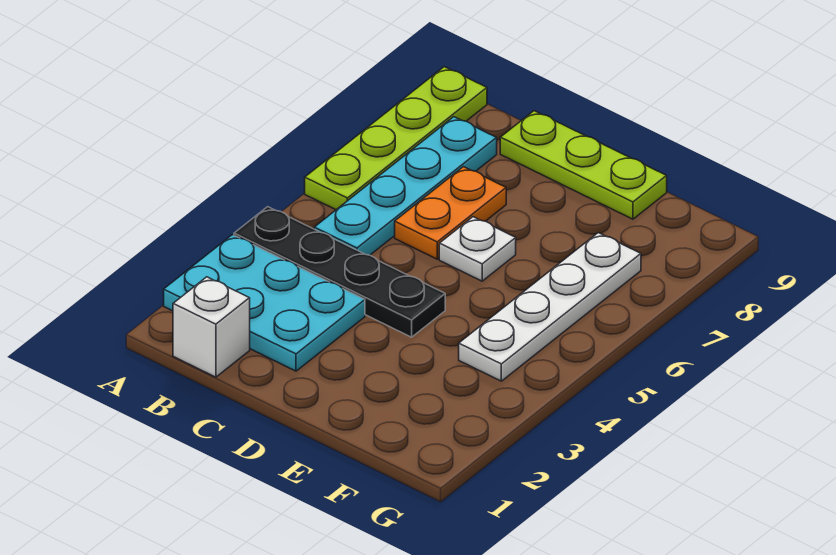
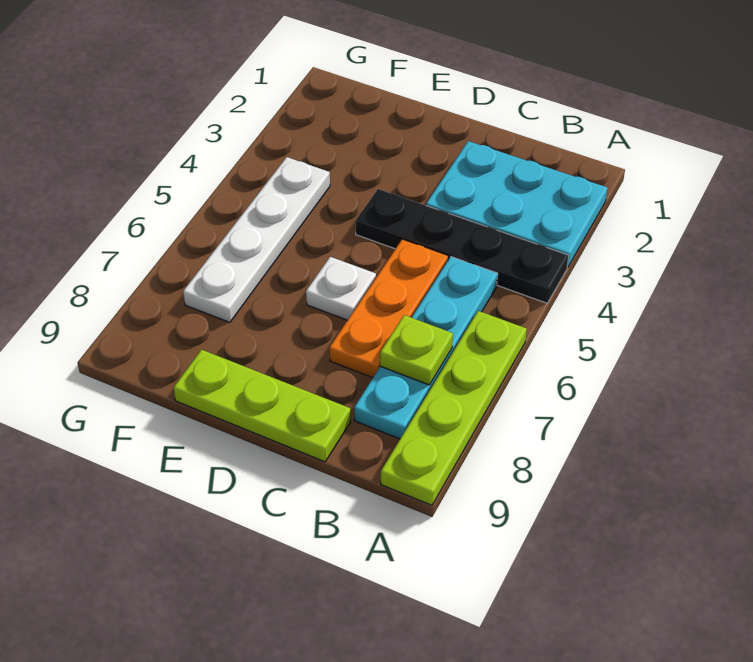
white brick B1 level 1 -> none
none -> lime plate B7 level 2
orange plate C6:C7 level 1 -> orange plate C5:C7 level 1

